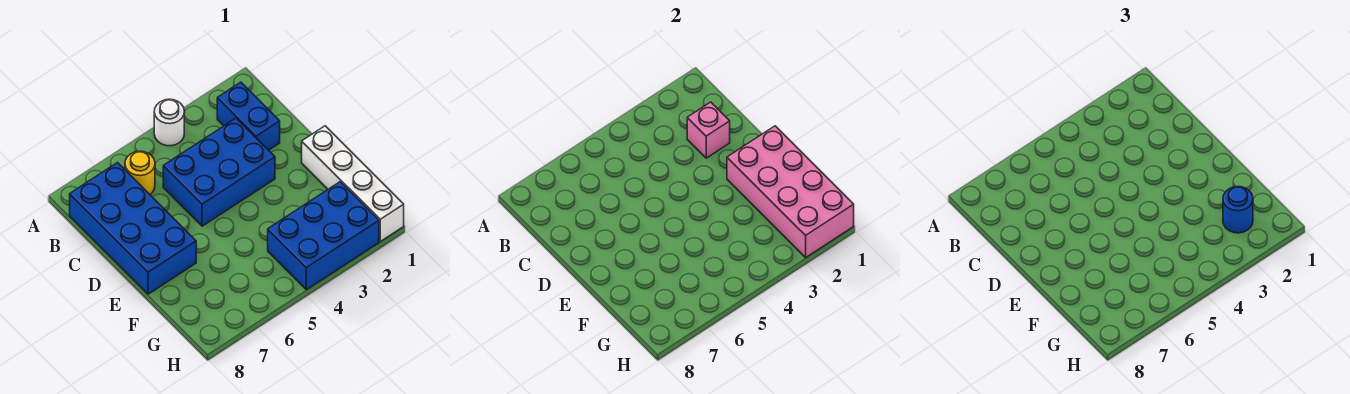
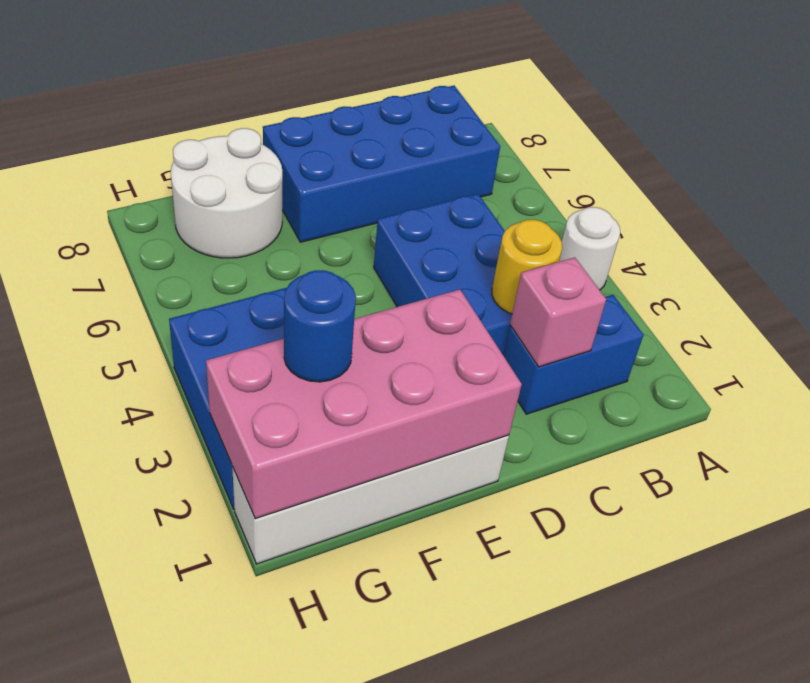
yellow round brick B6 level 1 -> yellow round brick C3 level 2
none -> white round brick F7:G8 level 1

